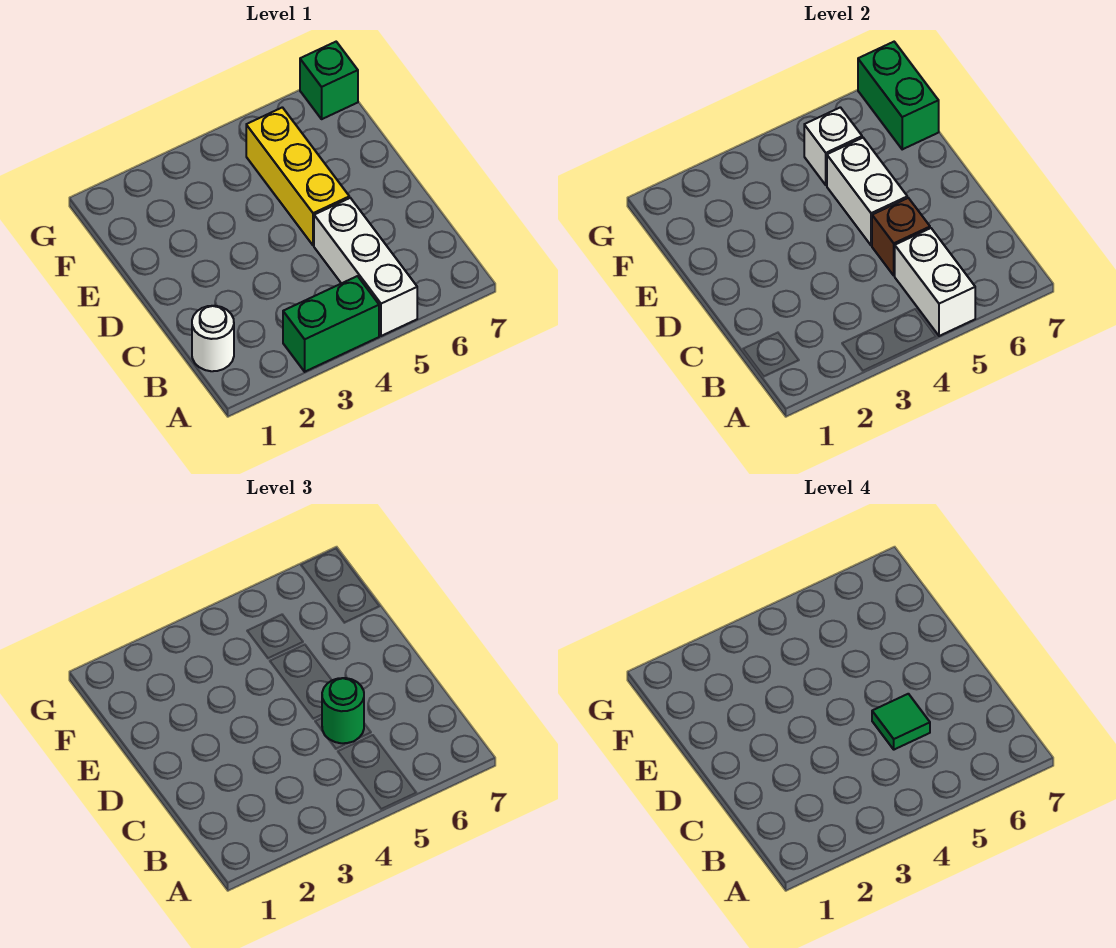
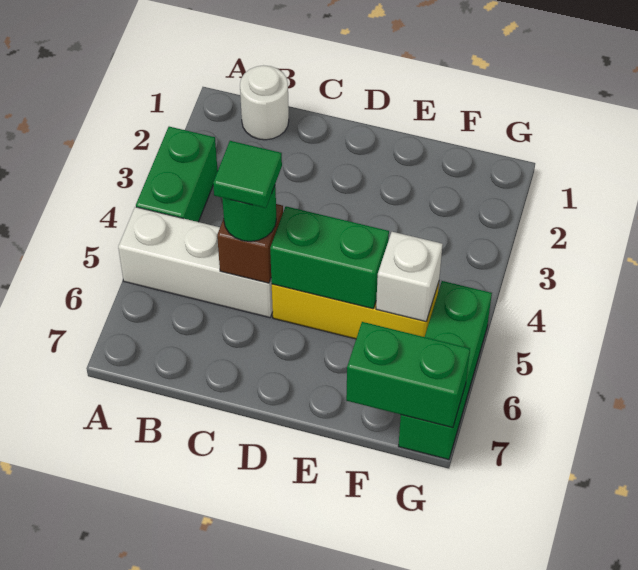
white brick A5:B5 level 2 -> none
white brick D5:E5 level 2 -> green brick D5:E5 level 2
green brick G7 level 1 -> green brick G5:G7 level 1

